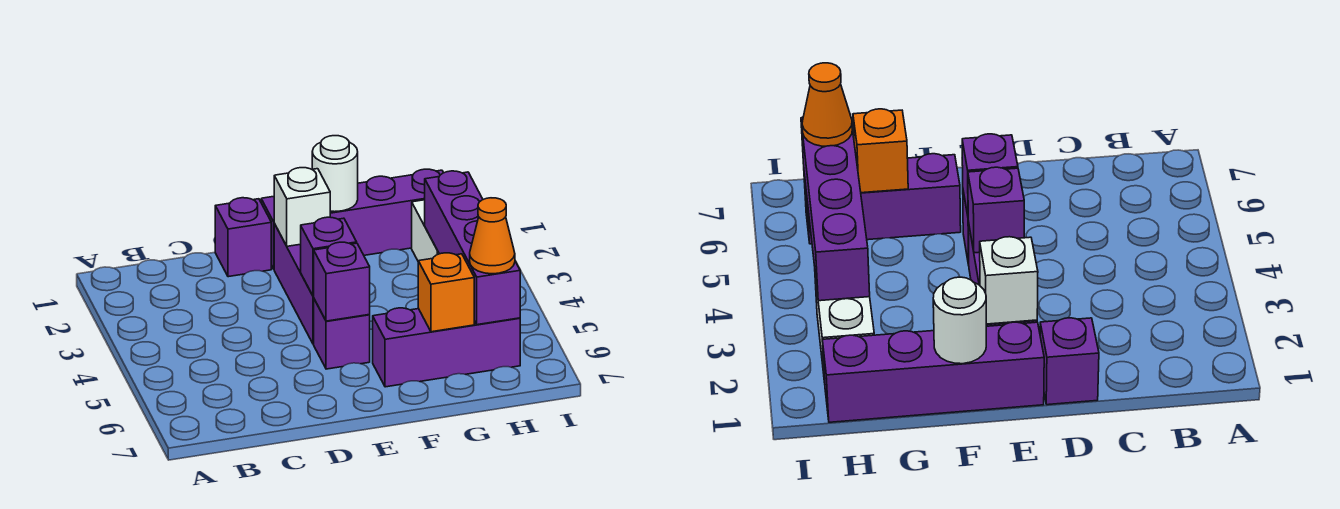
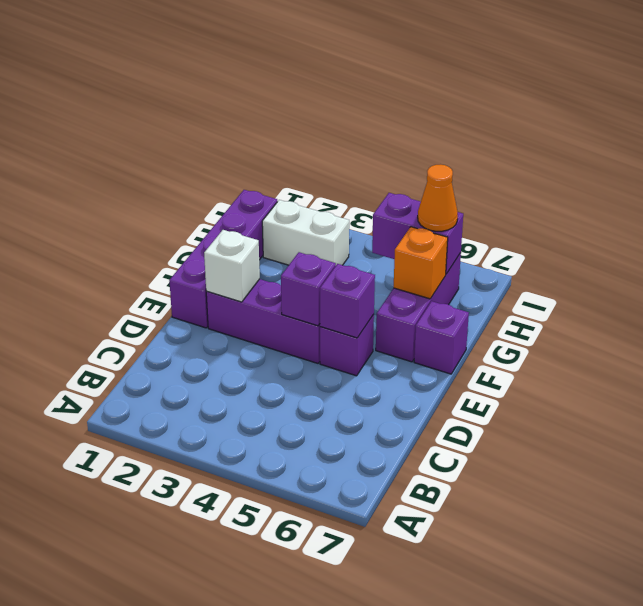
purple brick D1 level 1 -> purple brick F7 level 1
white round brick F1 level 2 -> none
purple brick H3:H6 level 2 -> purple brick H5:H6 level 2

